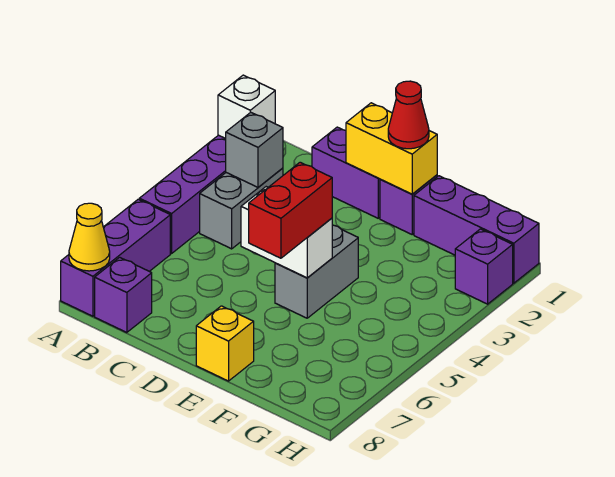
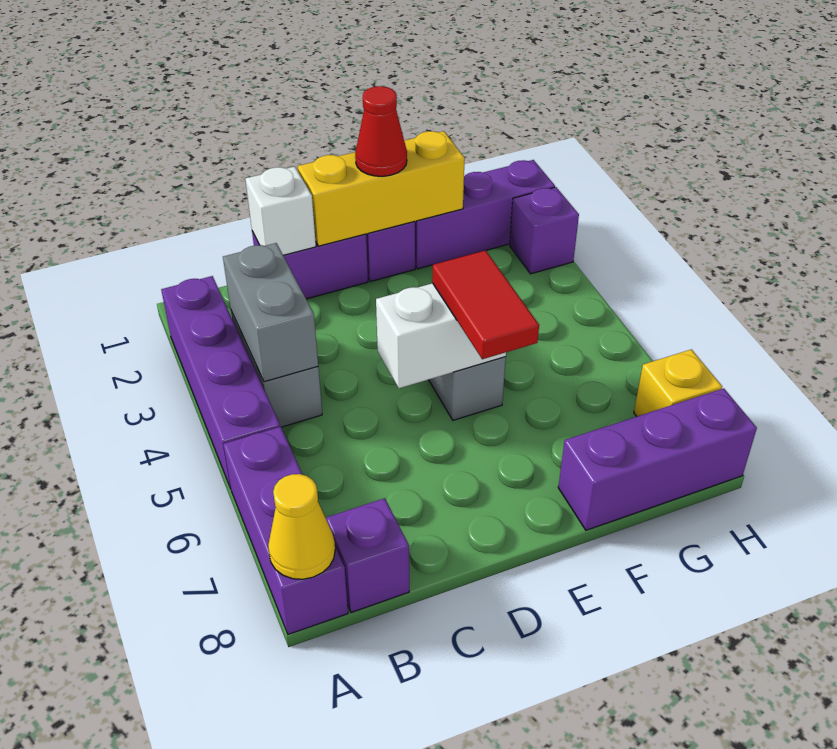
white brick A2 level 2 -> white brick C1 level 2
grey brick B3 level 2 -> grey brick B3:B4 level 2
yellow brick D1:E1 level 2 -> yellow brick D1:F1 level 2
red brick E5:E6 level 3 -> red tile E5:E6 level 3
yellow brick E8 level 1 -> yellow brick H7 level 1
none -> purple brick F8:H8 level 1

